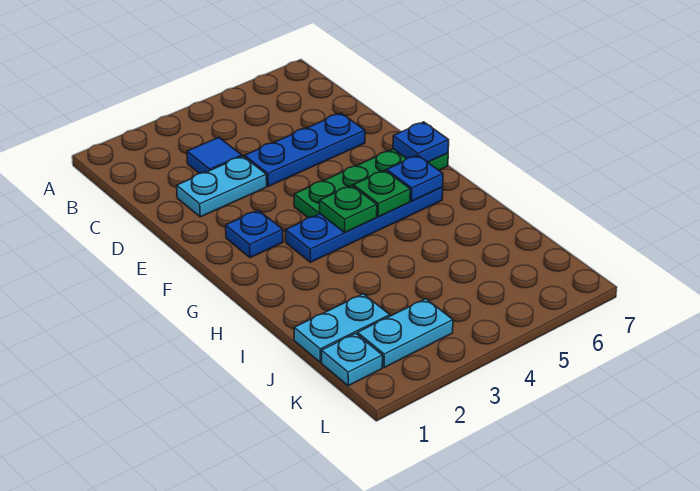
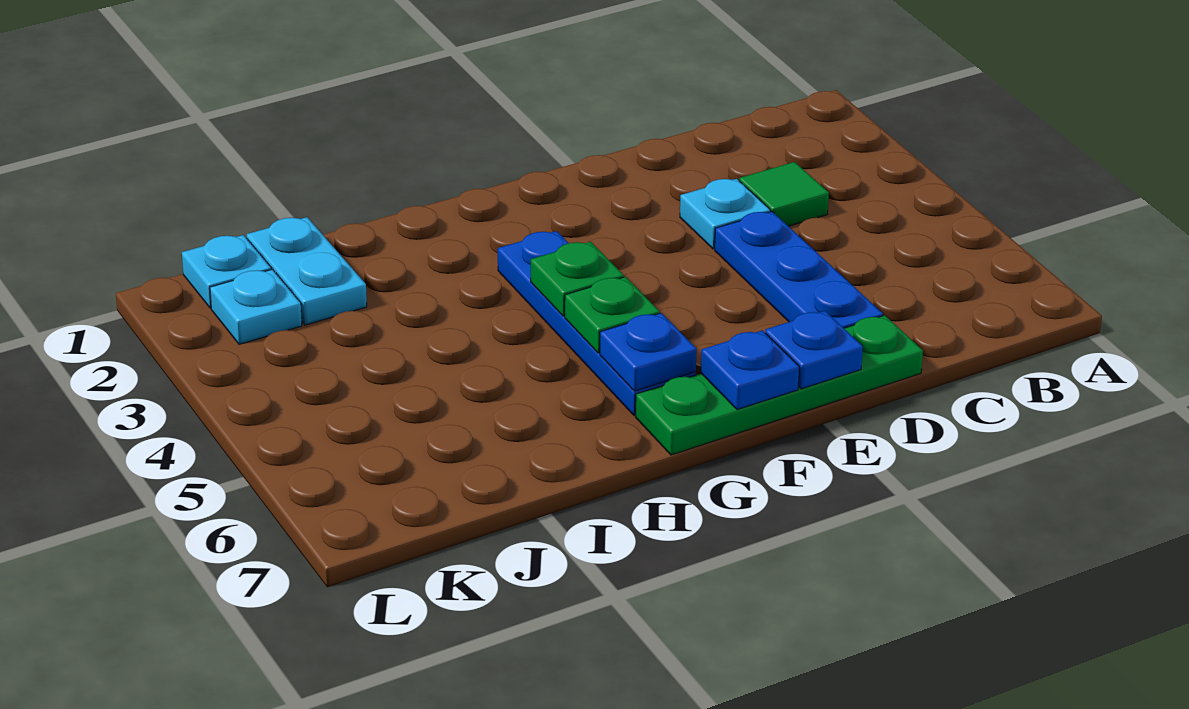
blue tile C3 level 1 -> green tile C3 level 1
cyan plate D2:D3 level 1 -> cyan plate D3 level 1
blue plate F2 level 1 -> blue plate E7 level 2
green plate F4:F7 level 1 -> green plate D7:G7 level 1
cyan plate K2:K3 level 1 -> cyan plate K2 level 1

